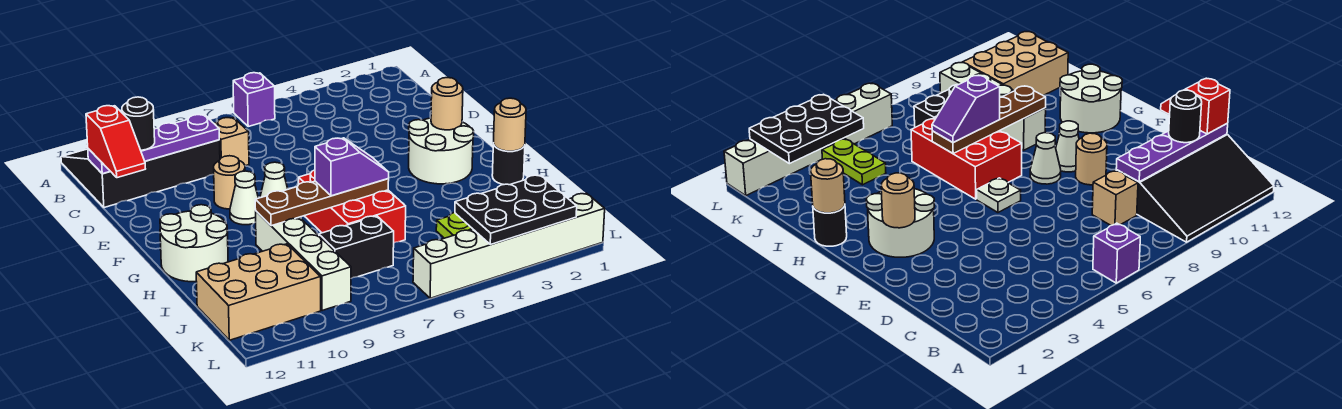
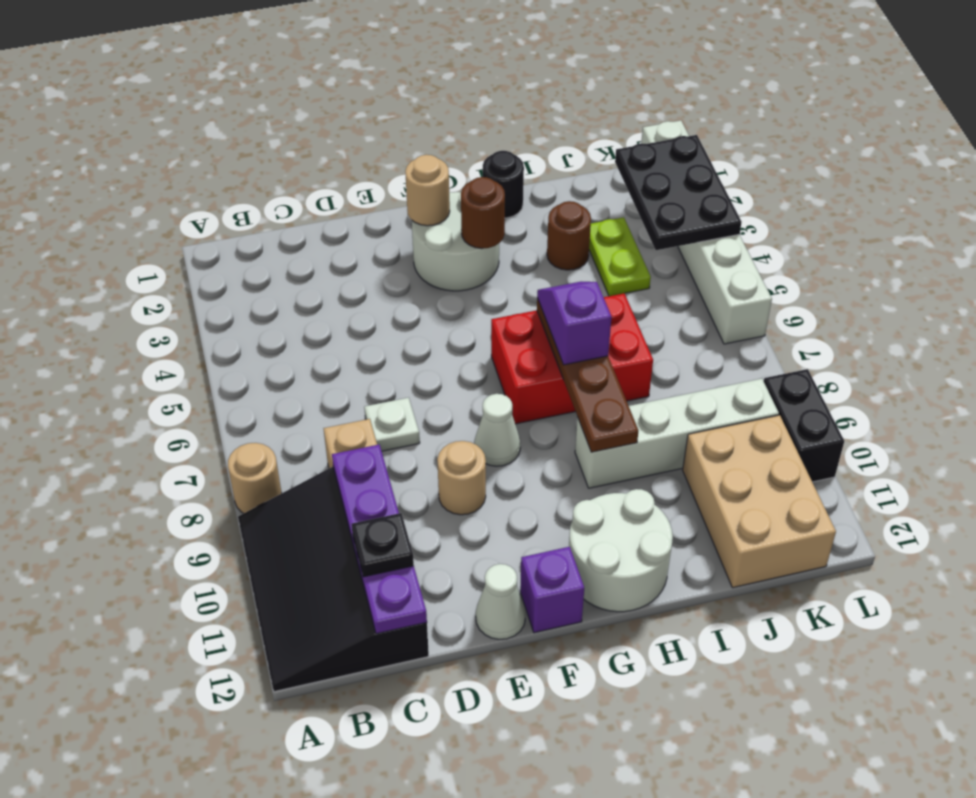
purple brick A6 level 1 -> purple brick F12 level 1
black round brick C11 level 3 -> black plate C11 level 3
red slope C12:D12 level 3 top C -> none
white plate F6 level 1 -> white plate D7 level 1
white cone F9 level 1 -> white cone E12 level 1
none -> brown round brick G3 level 2
tan round brick H1 level 2 -> tan round brick A8 level 1
none -> brown round brick I3 level 1
lime plate J4:K4 level 1 -> lime plate J3:J4 level 1
black brick J7:J8 level 1 -> black brick L9:L10 level 1

